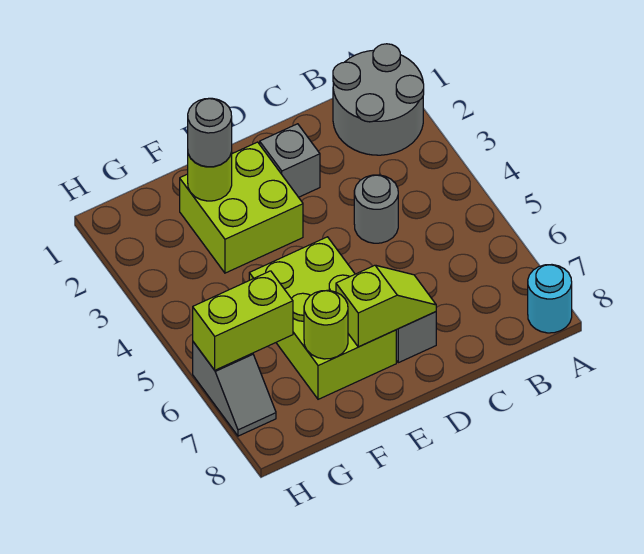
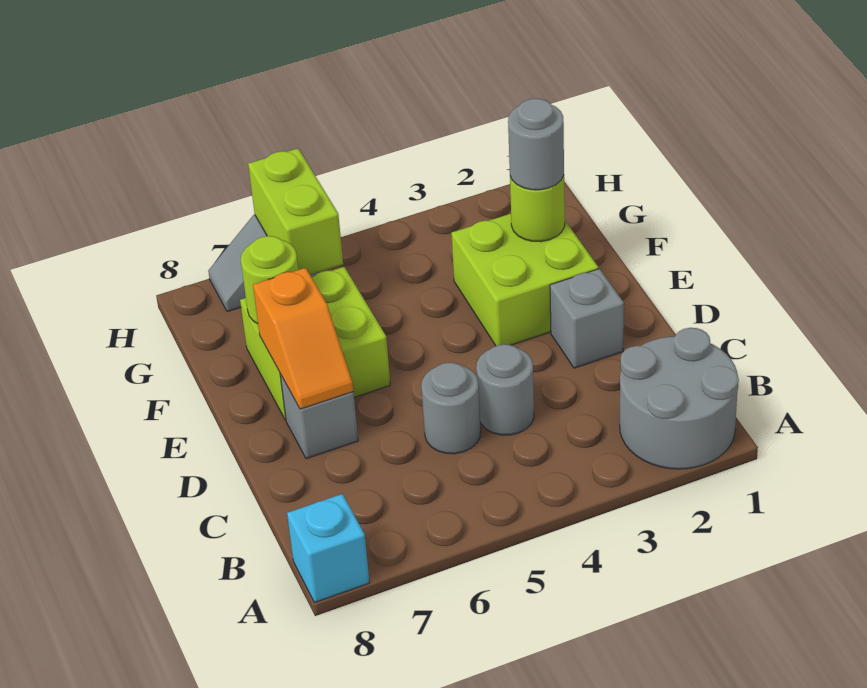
cyan round brick A8 level 1 -> cyan brick A8 level 1
none -> grey round brick C5 level 1
lime slope D7:E7 level 2 top E -> orange slope D7:E7 level 2 top E
lime brick E5:F7 level 1 -> lime brick E6:F7 level 1

